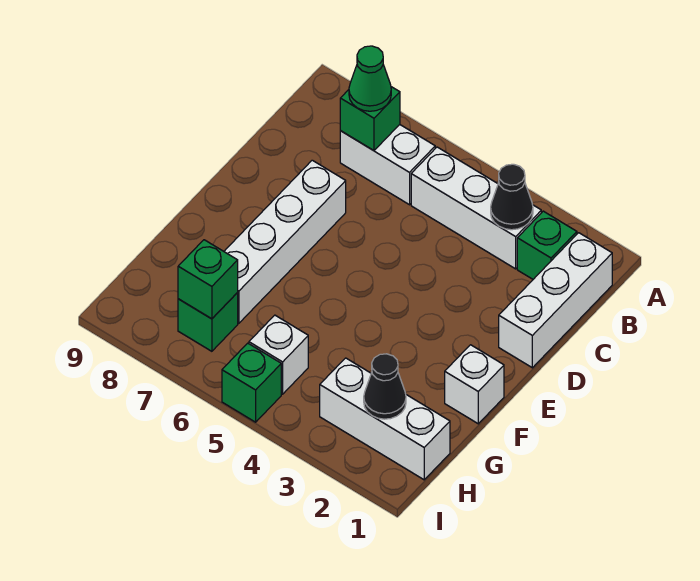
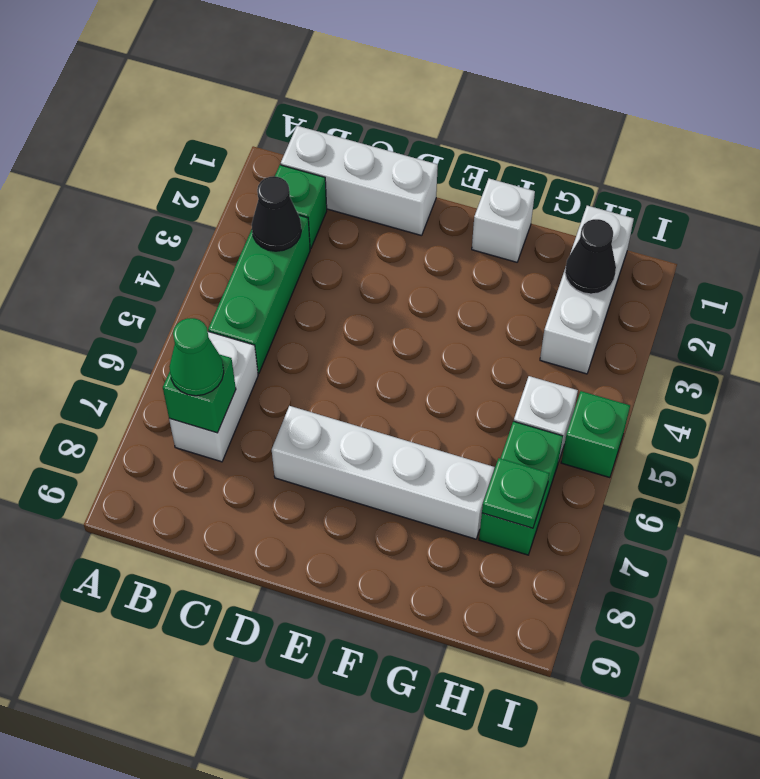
white brick B3:B5 level 1 -> green brick B3:B5 level 1
green brick H7 level 1 -> green brick H6:H7 level 1
green brick H7 level 2 -> green plate H7 level 2

